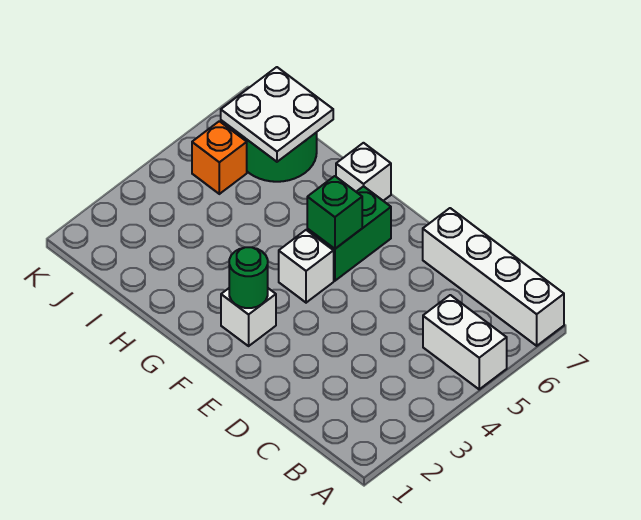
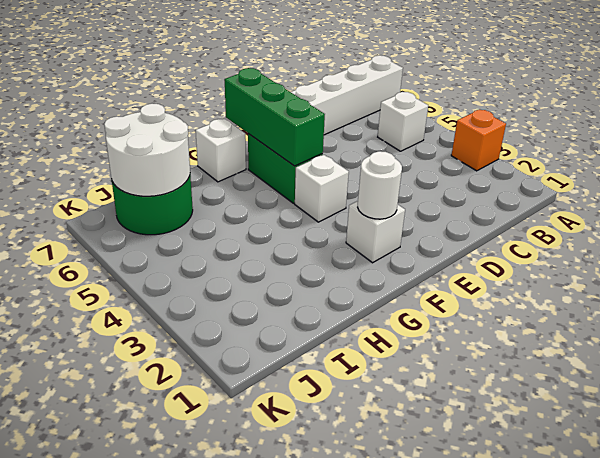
white brick A5:B5 level 1 -> white brick B5 level 1
green round brick F2 level 2 -> white round brick F2 level 2
green brick F5 level 2 -> green brick F5:F7 level 2
white plate I6:J7 level 2 -> white round brick I6:J7 level 2
orange brick J5 level 1 -> orange brick A3 level 1

